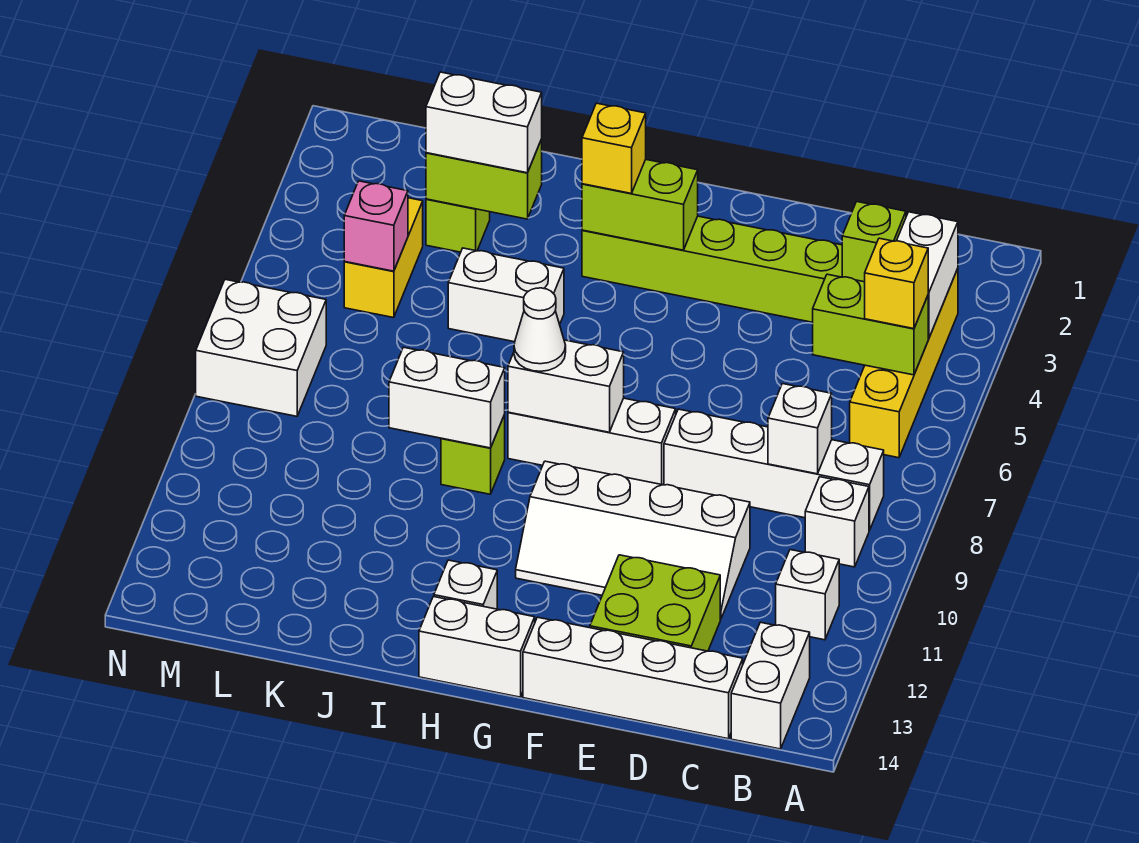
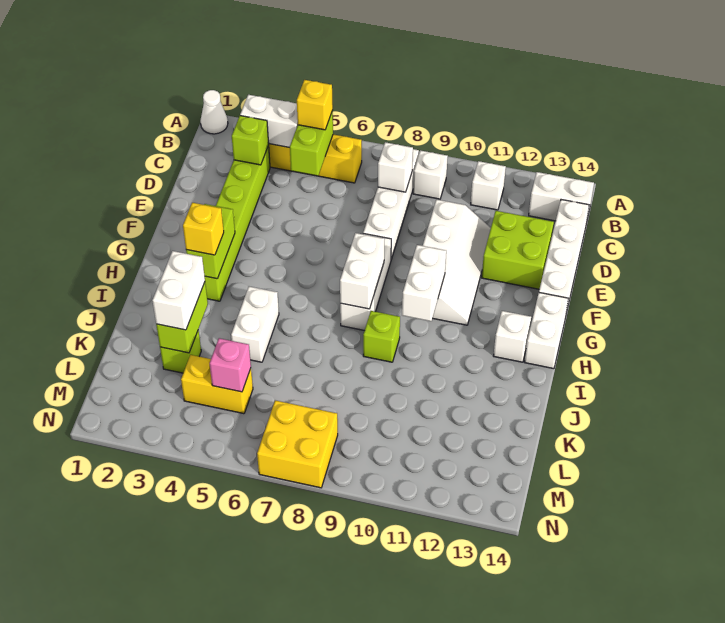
white cone H8 level 3 -> white cone A1 level 1
white brick I9:J9 level 2 -> white brick G10:H10 level 2
white brick M7:N8 level 1 -> yellow brick M7:N8 level 1

